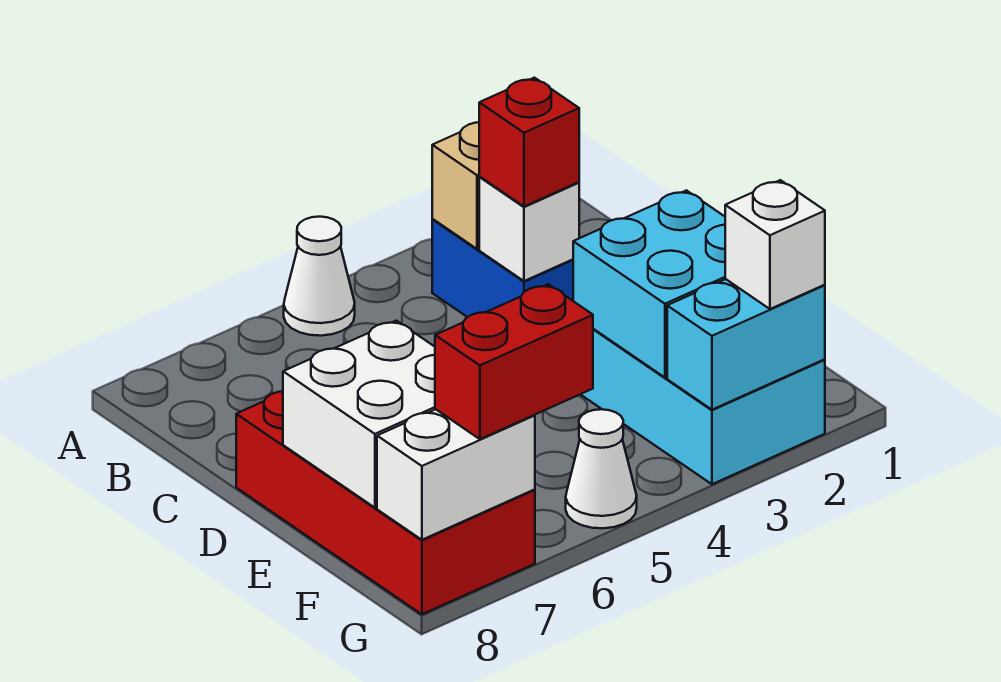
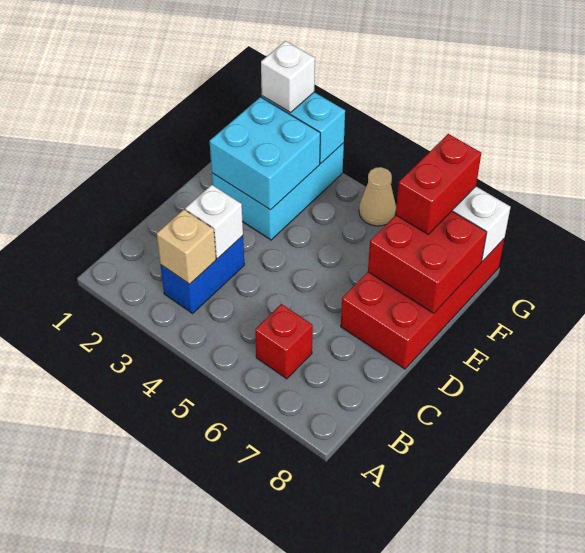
white cone A5 level 1 -> none
red brick C3 level 3 -> red brick B6 level 1
white brick E7:F8 level 2 -> red brick E7:F8 level 2
white cone G5 level 1 -> tan cone G5 level 1
red brick G6:G7 level 3 -> red brick F7:G7 level 3

